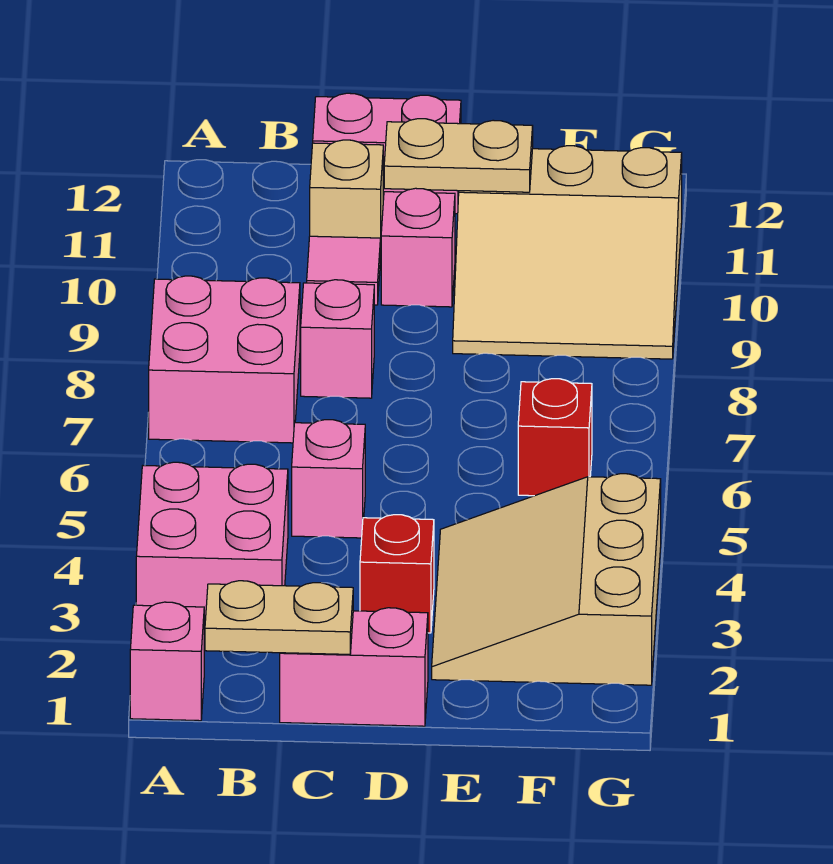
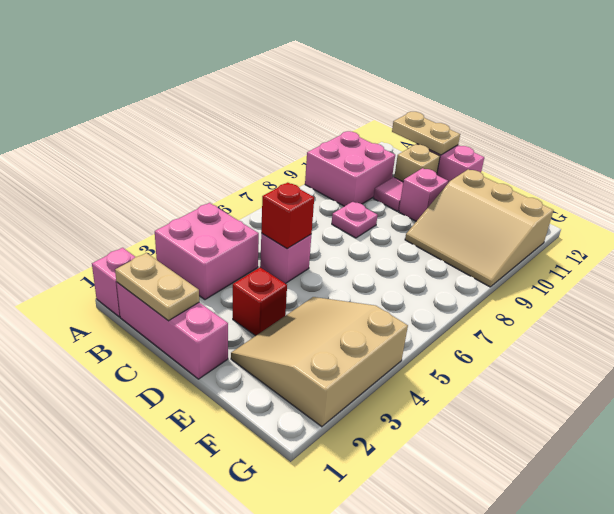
pink brick A7:B8 level 1 -> pink brick A9:B10 level 1
pink brick C1:D1 level 1 -> pink brick B1:D1 level 1
pink brick C8 level 1 -> pink plate C8 level 1
tan plate D11:E11 level 2 -> tan plate B12:C12 level 2
red brick F6 level 1 -> red brick C5 level 2

